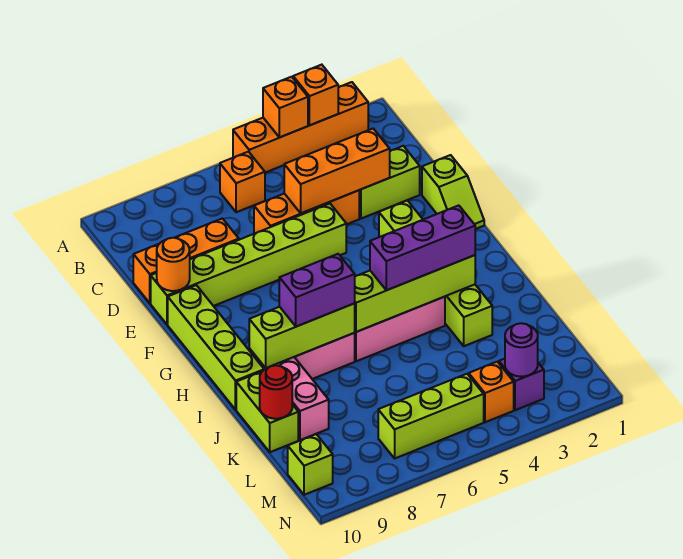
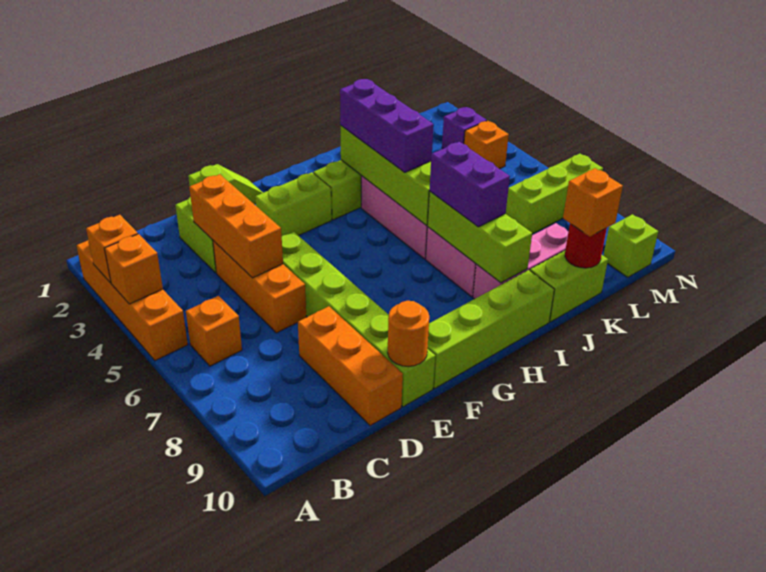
none -> orange brick K10 level 3
purple round brick M3 level 2 -> none
lime brick M5:M7 level 1 -> lime brick L7:N7 level 1

